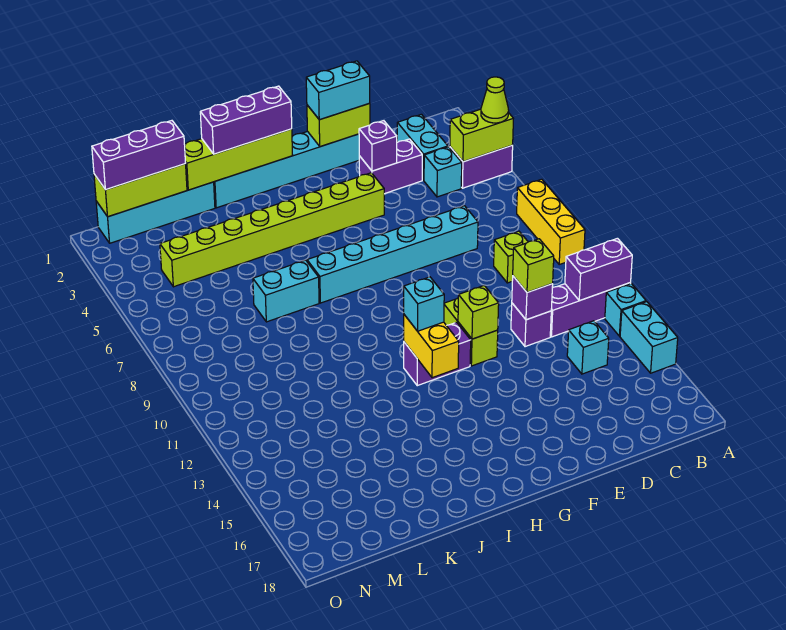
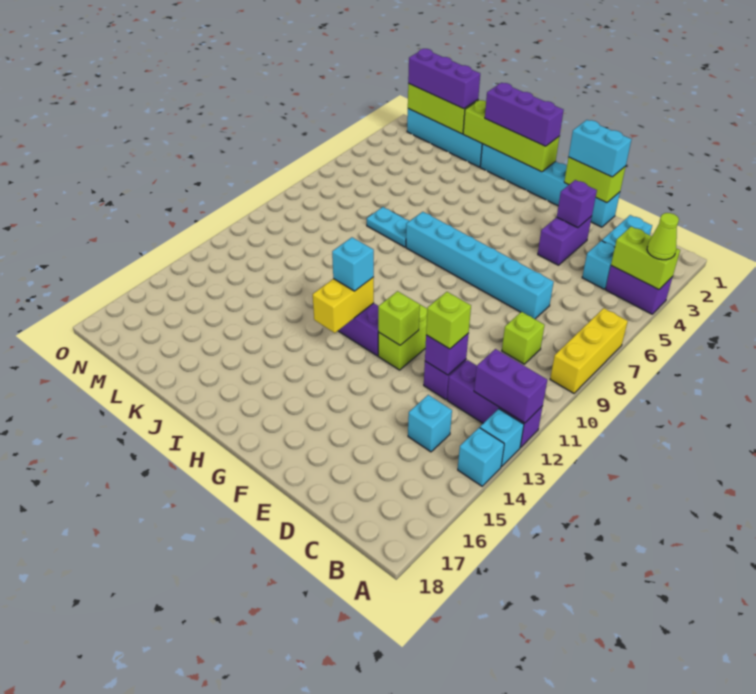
cyan brick A14:A15 level 1 -> cyan brick A14 level 1
purple brick D3:E3 level 1 -> purple brick E3:E4 level 1
lime brick F4:M4 level 1 -> none
cyan brick J7:K7 level 1 -> cyan plate J7:K7 level 1

